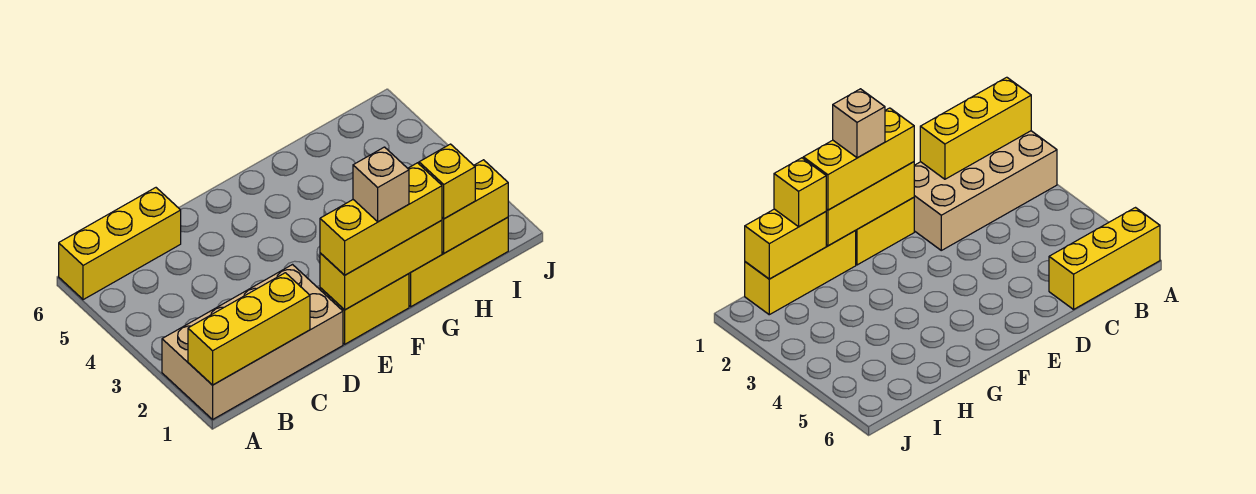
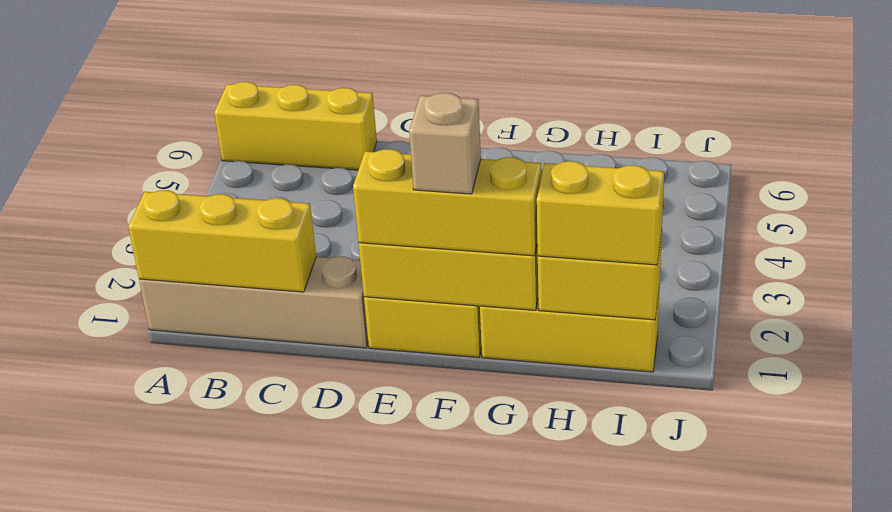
tan brick A1:D2 level 1 -> tan brick A1:D1 level 1
yellow brick H1 level 3 -> yellow brick H1:I1 level 3

